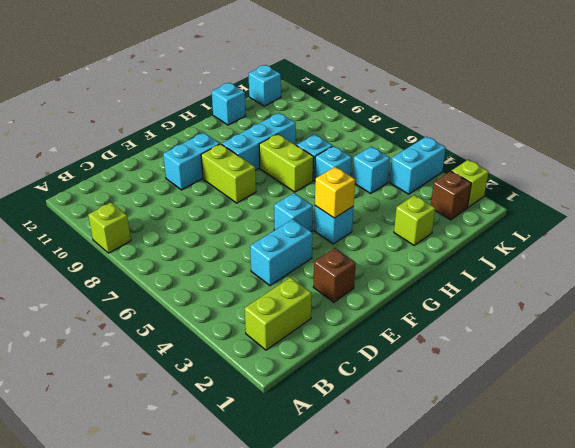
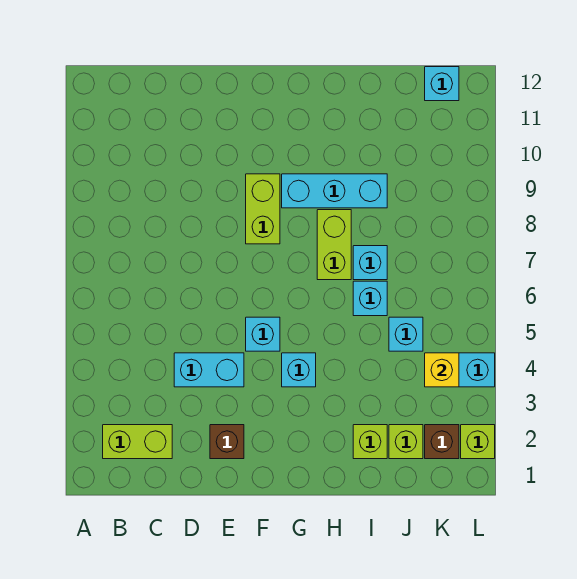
lime brick A9 level 1 -> lime brick J2 level 1
cyan brick E10:F10 level 1 -> none
yellow brick G4 level 2 -> yellow brick K4 level 2
cyan brick I12 level 1 -> none

